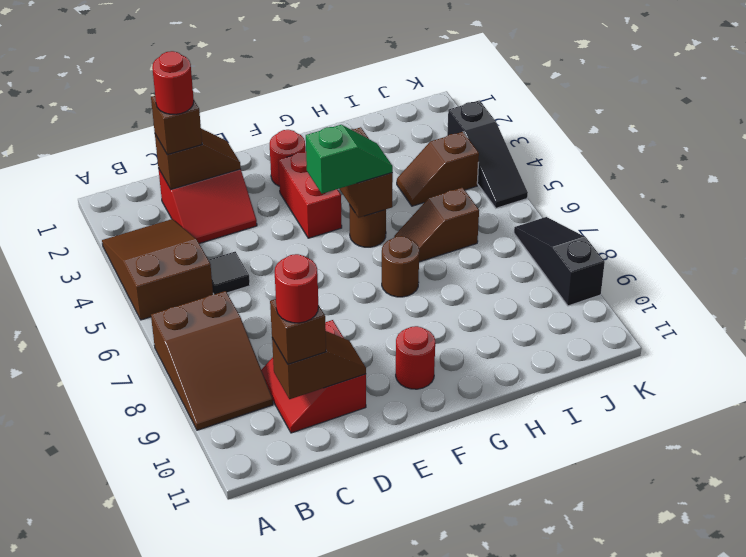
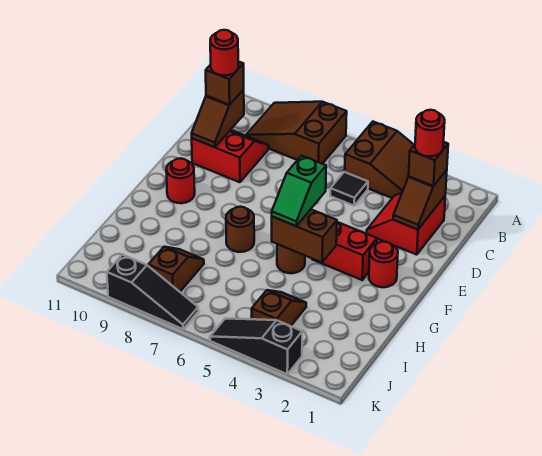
brown slope H6:I6 level 1 top I -> brown slope I8:J8 level 1 top J

